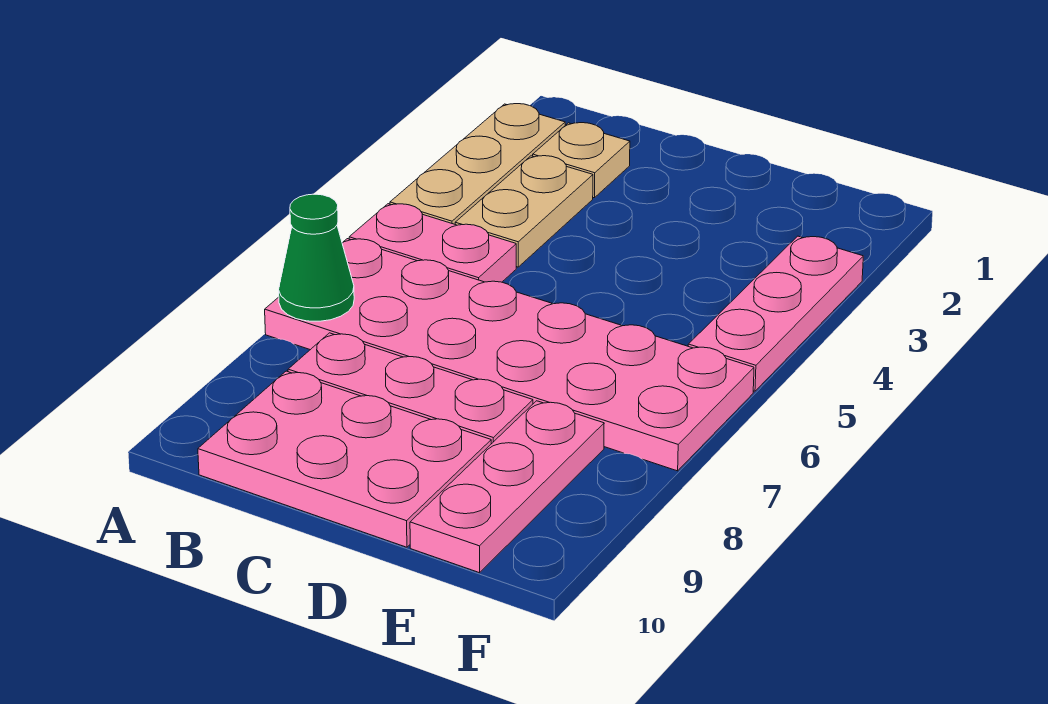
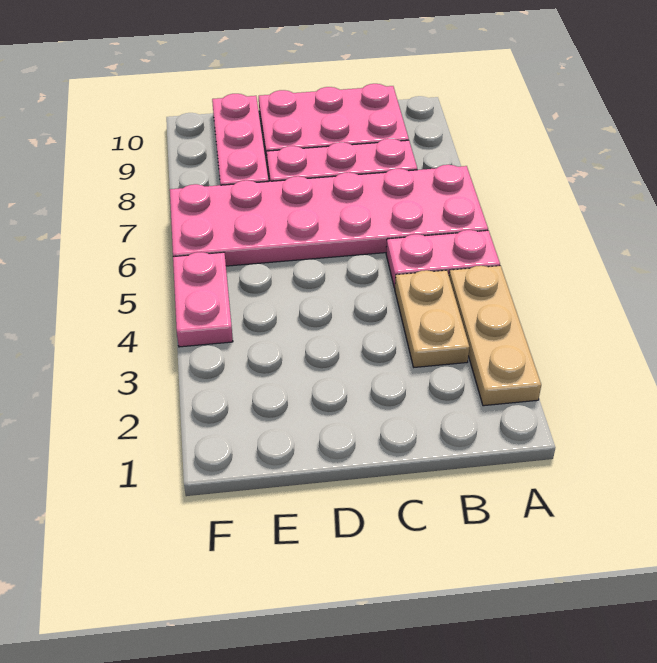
green cone A7 level 2 -> none
tan plate B2 level 1 -> none
pink plate F3:F5 level 1 -> pink plate F4:F5 level 1

